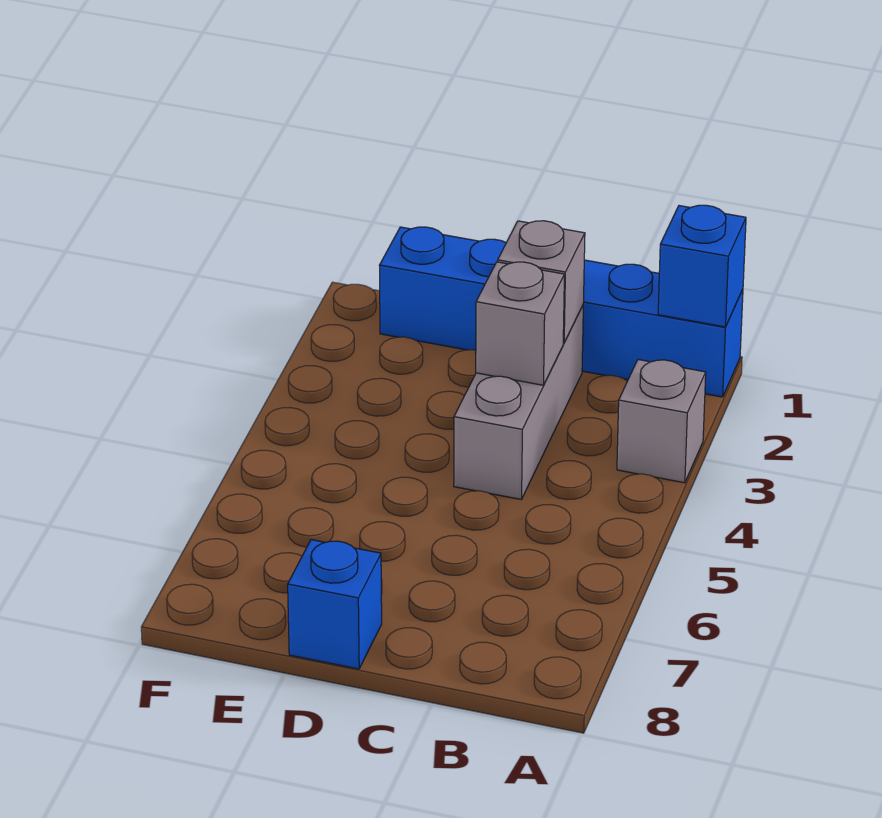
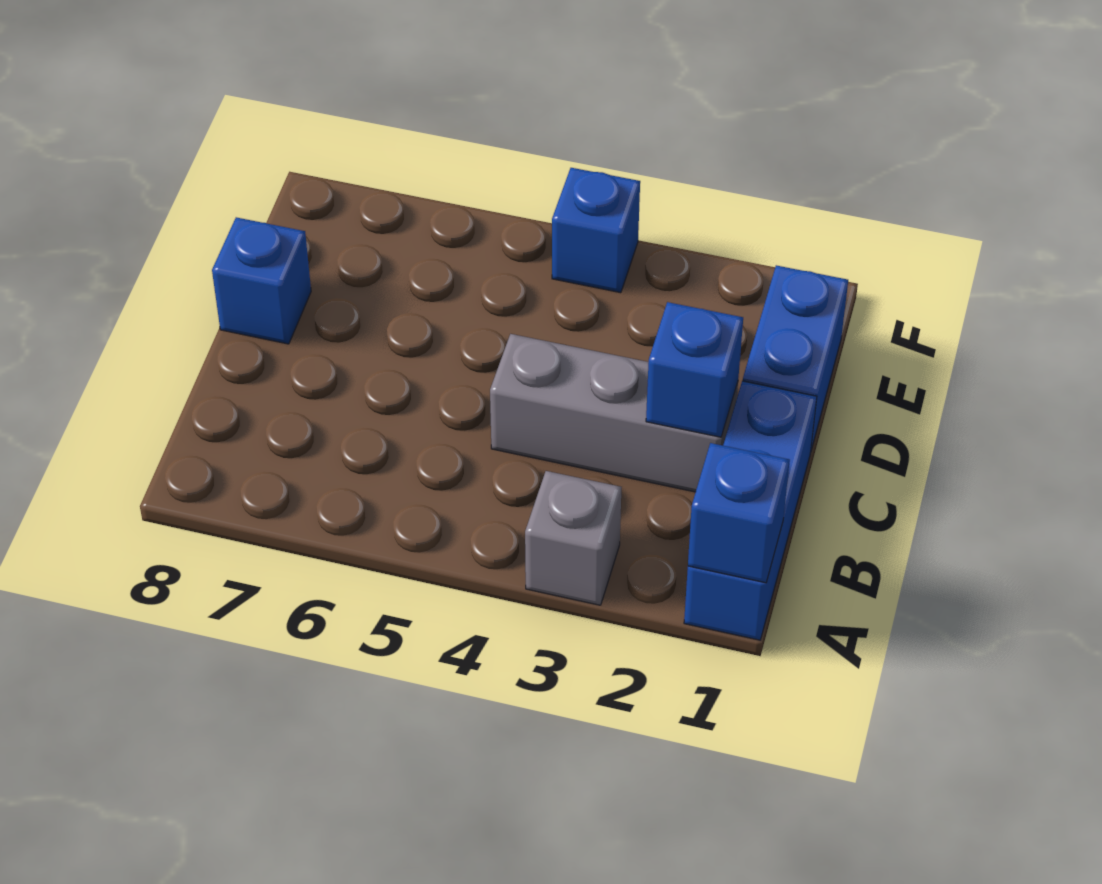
grey brick C2 level 2 -> blue brick C2 level 2
grey brick C3 level 2 -> none
none -> blue brick F4 level 1

